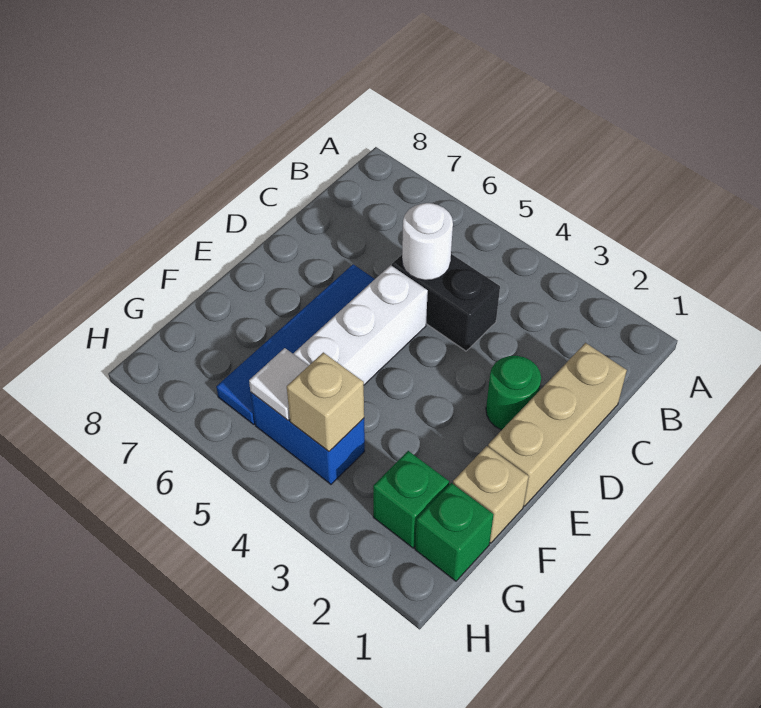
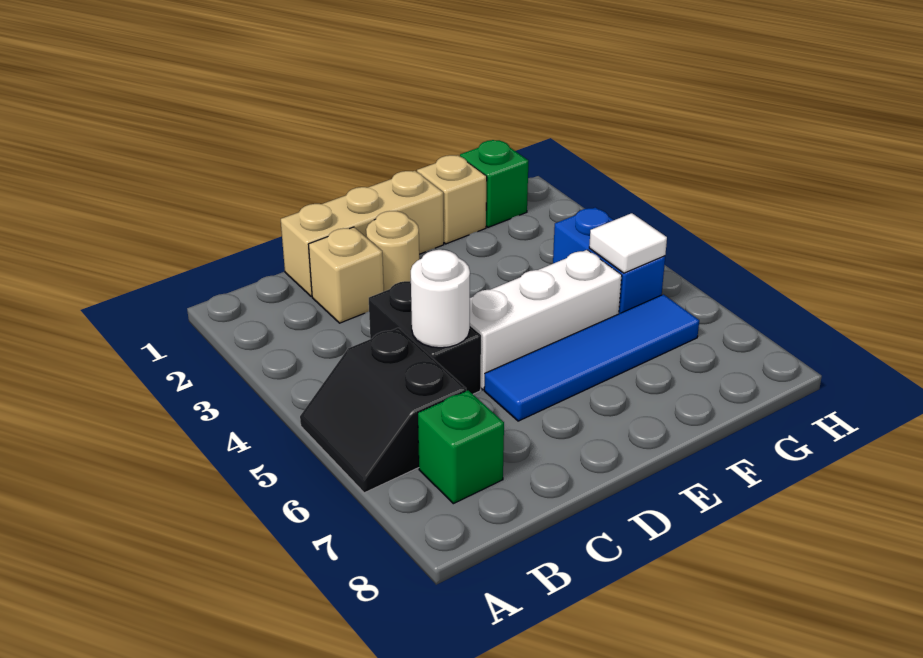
none -> black slope A5:B6 level 1 top B
green round brick D2 level 1 -> tan round brick D2 level 1
green brick G2 level 1 -> green brick B7 level 1
tan brick G4 level 2 -> tan brick C2 level 1

